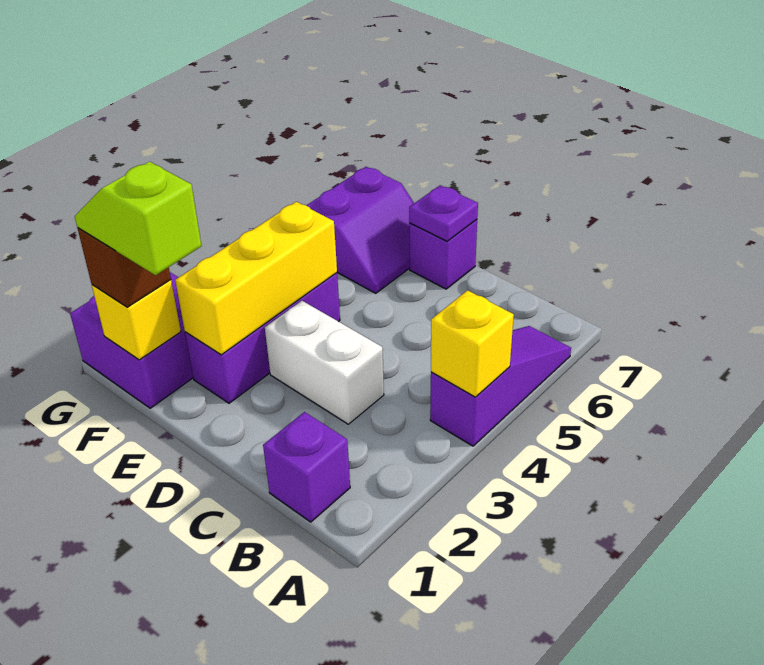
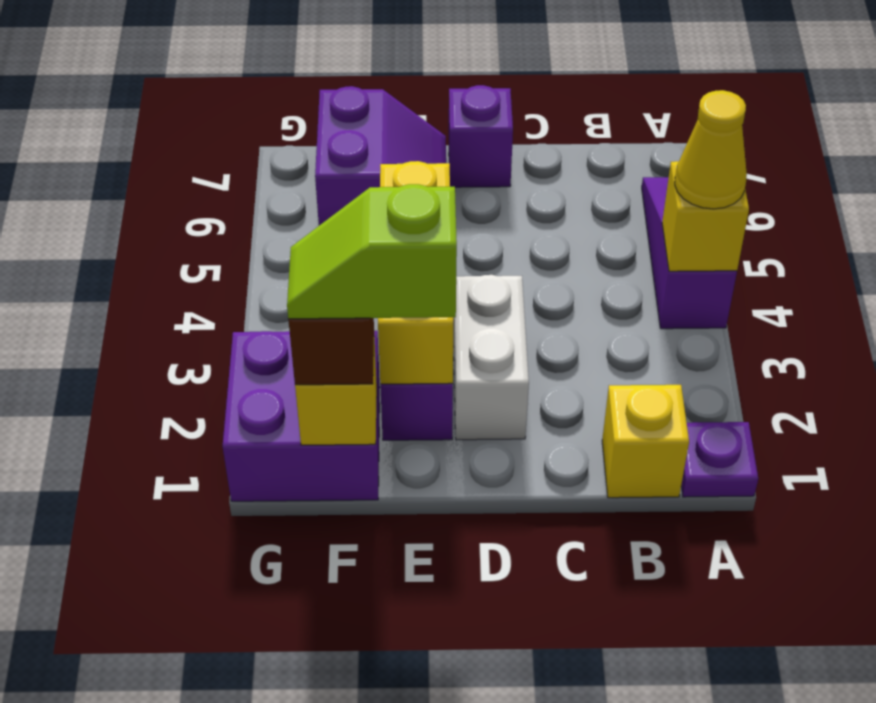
none -> yellow cone A4 level 3
purple brick B1 level 1 -> yellow brick B1 level 1
white brick C3:D3 level 1 -> white brick D2:D3 level 1
purple plate D7 level 2 -> purple plate A1 level 1

